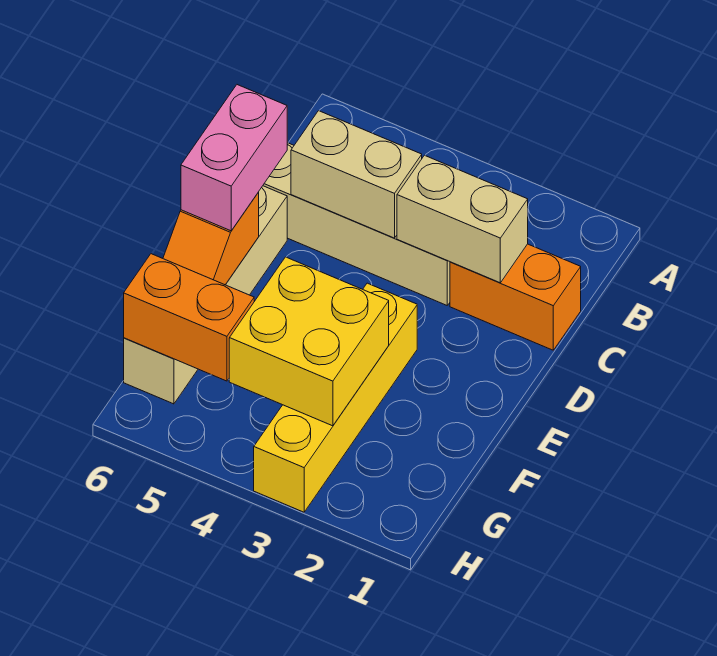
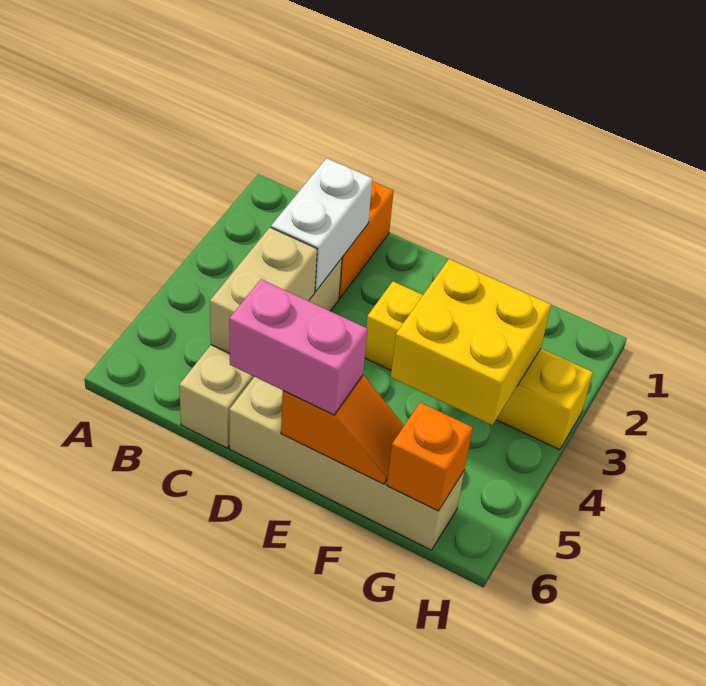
tan brick C2:C3 level 2 -> white brick C2:C3 level 2
orange brick G5:G6 level 2 -> orange brick G6 level 2

